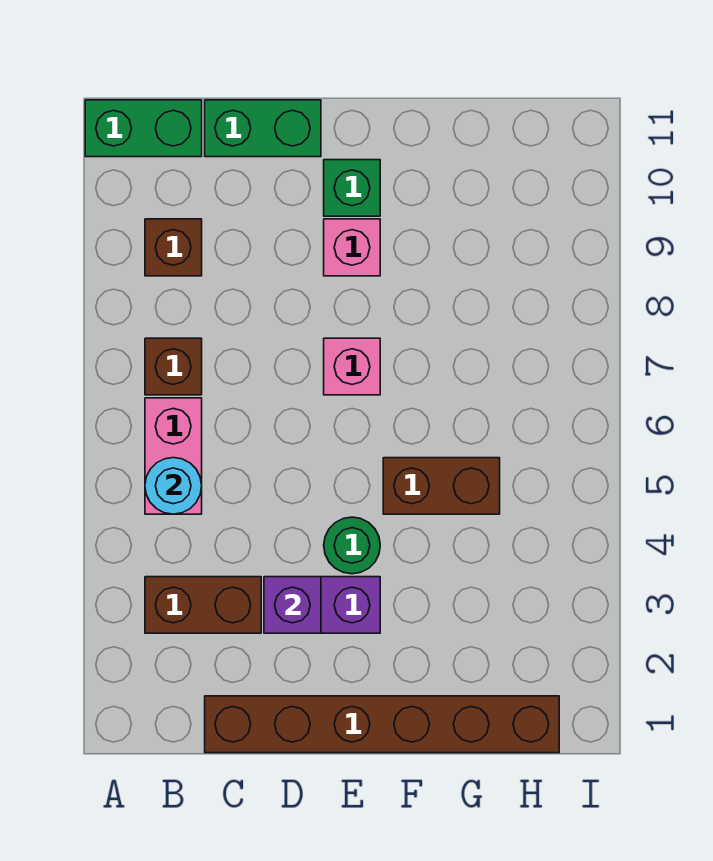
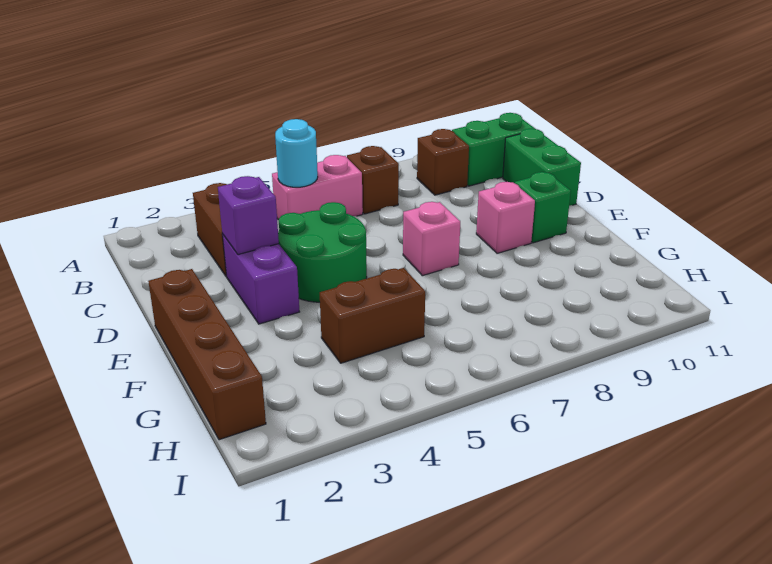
green brick A11:B11 level 1 -> green brick B10:B11 level 1
brown brick C1:H1 level 1 -> brown brick E1:H1 level 1
green round brick E4 level 1 -> green round brick D4:E5 level 1
brown brick F5:G5 level 1 -> brown brick G4:G5 level 1

